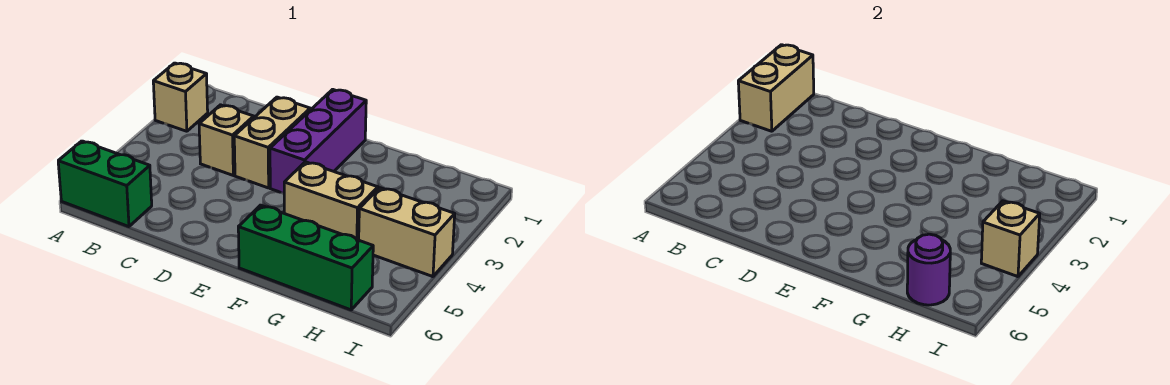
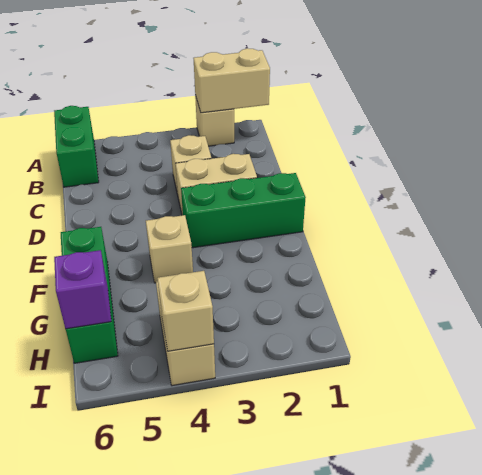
purple brick E1:E3 level 1 -> green brick E1:E3 level 1
tan brick F4:G4 level 1 -> tan brick F4 level 1
purple round brick H6 level 2 -> purple brick H6 level 2

